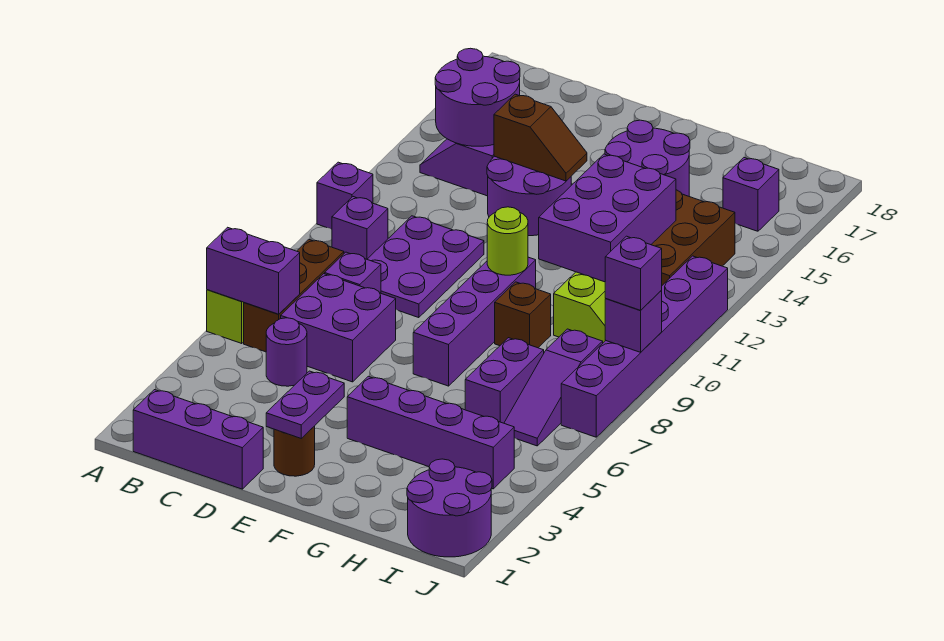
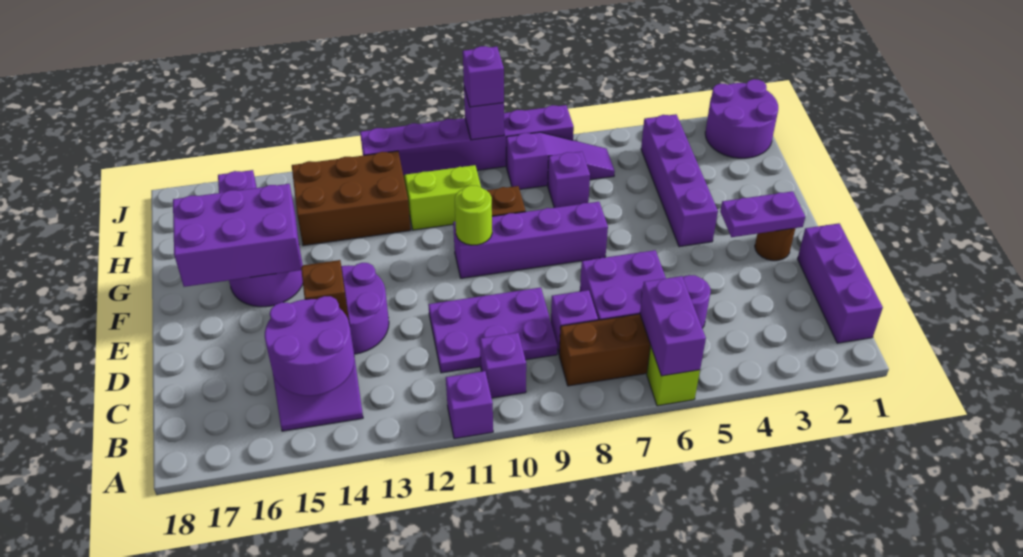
purple brick G11:H13 level 2 -> purple brick F15:G17 level 2
purple brick H6:H7 level 1 -> purple brick H7 level 1

